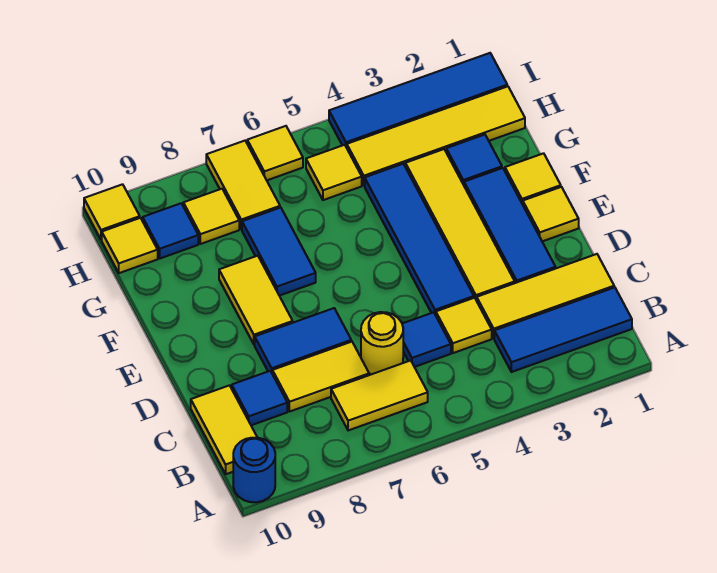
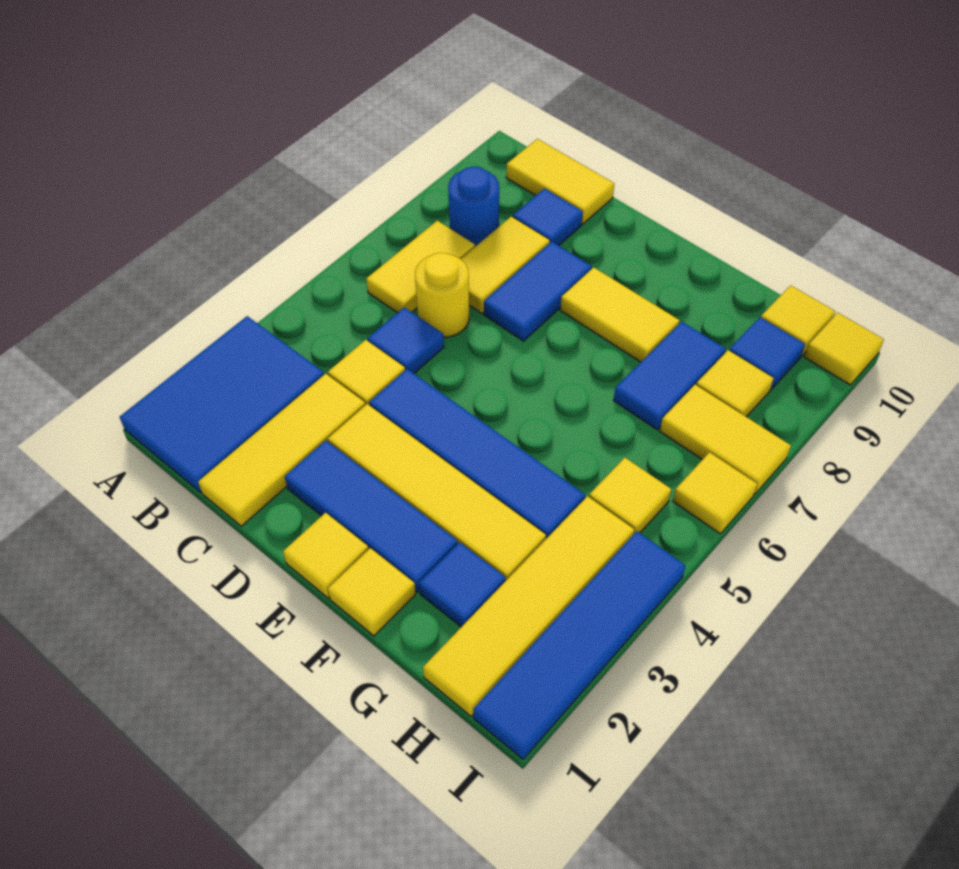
blue round brick A10 level 1 -> blue round brick B8 level 1
blue tile B1:B3 level 1 -> blue tile A1:B3 level 1
blue tile F7:G7 level 1 -> blue tile G7:G8 level 1

